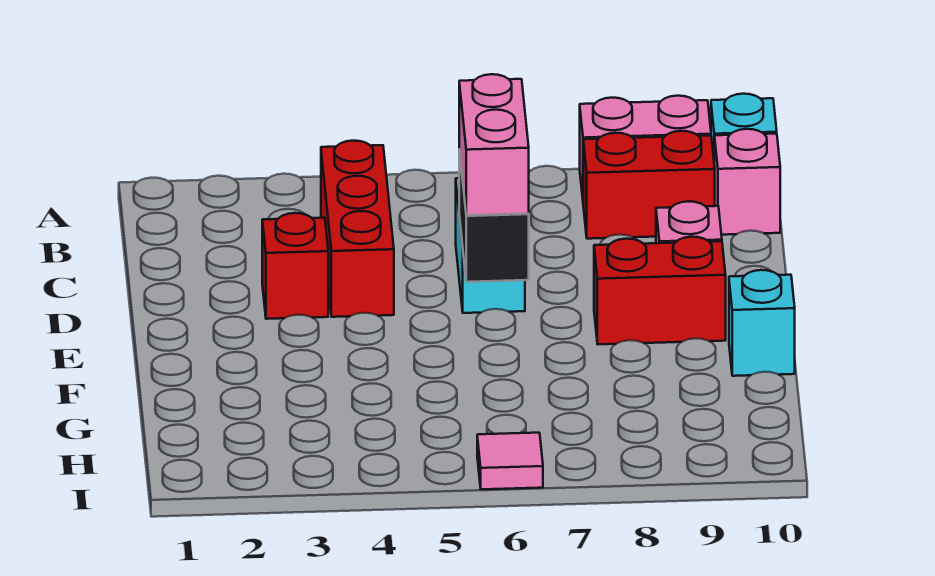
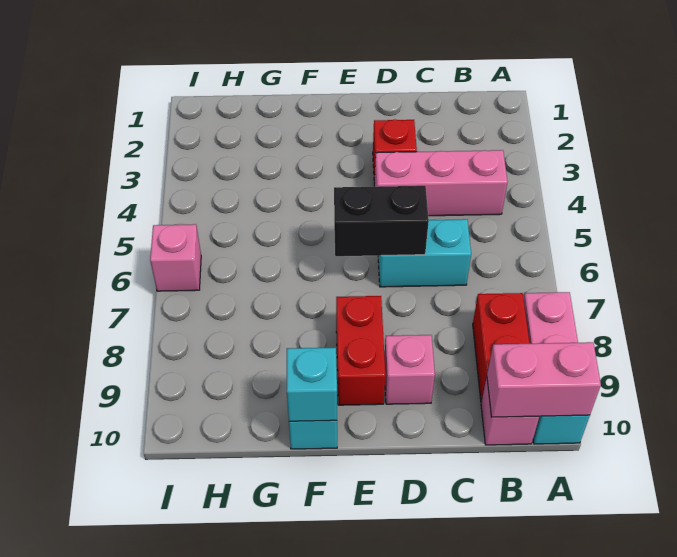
red brick B4:D4 level 1 -> pink brick B4:D4 level 1
pink brick D6:E6 level 3 -> pink brick A10:B10 level 2
none -> cyan brick F10 level 2
pink tile I6 level 1 -> pink brick I6 level 1

